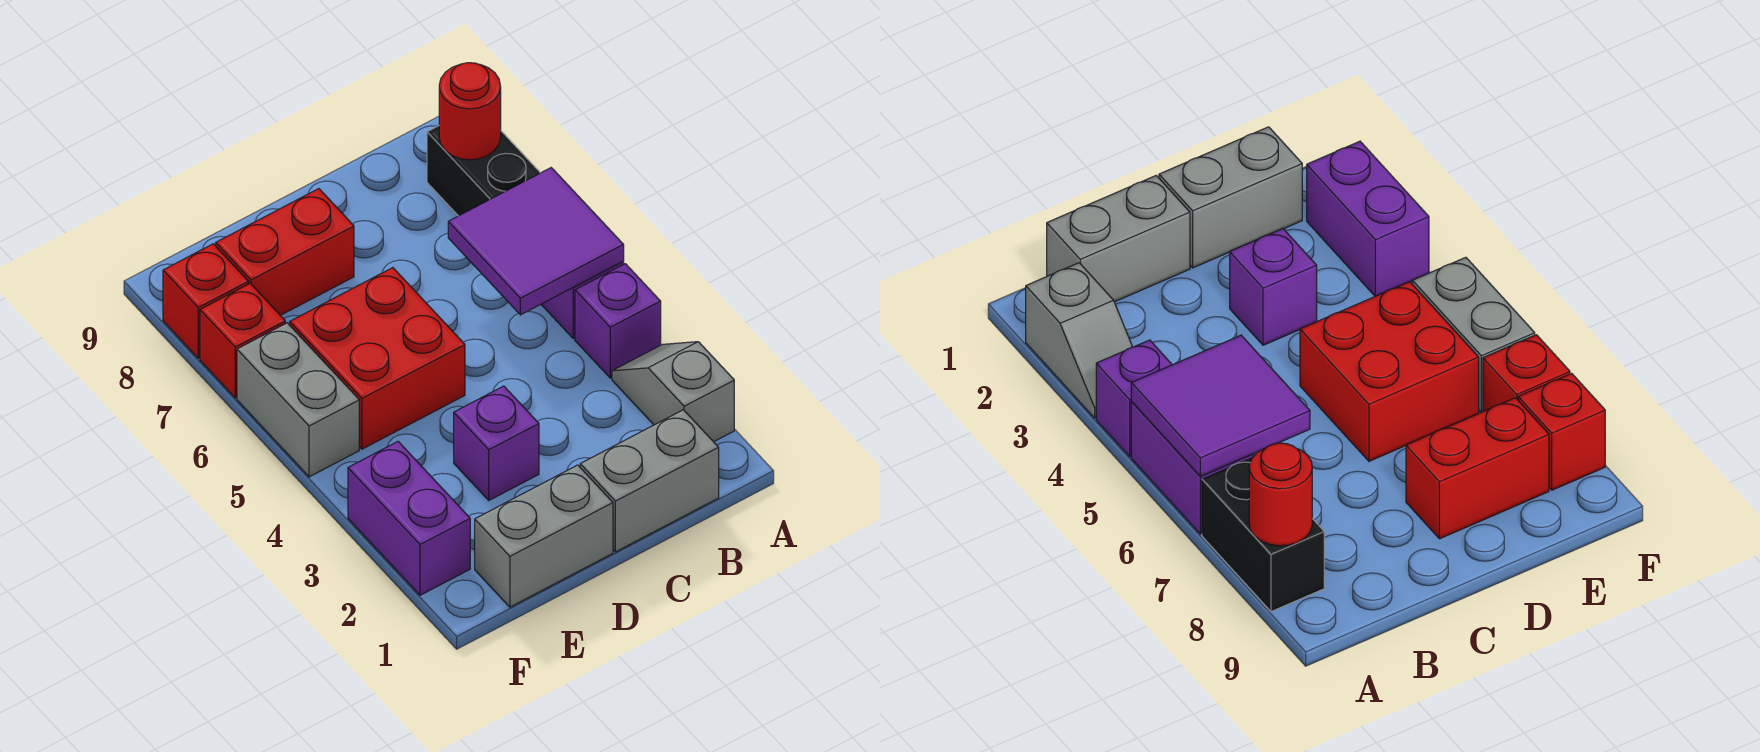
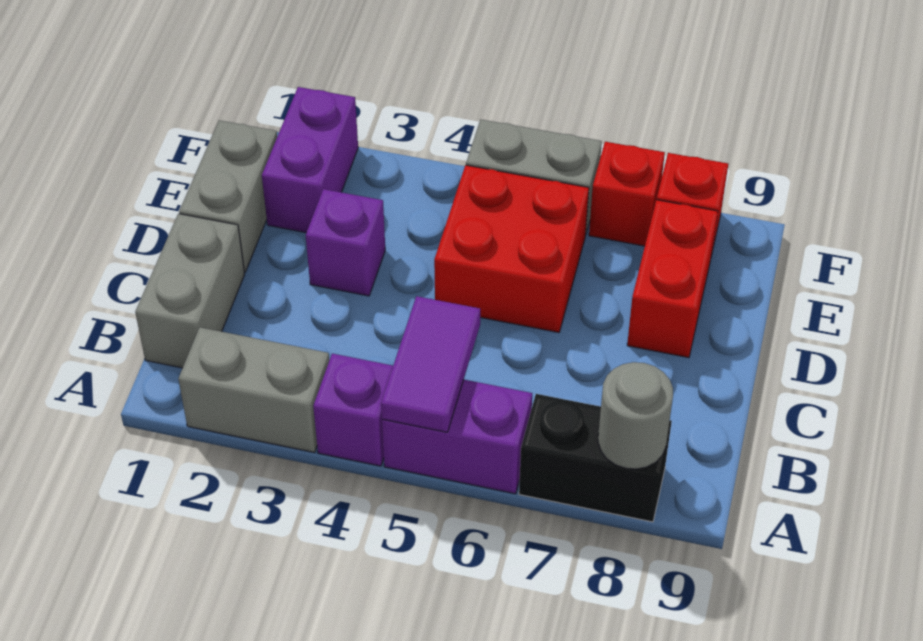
grey slope A2:A3 level 1 top 2 -> grey brick A2:A3 level 1
purple tile A5:B6 level 2 -> purple tile A5:B5 level 2
red round brick A8 level 2 -> grey round brick A8 level 2
purple brick F2:F3 level 1 -> purple brick E2:F2 level 1

